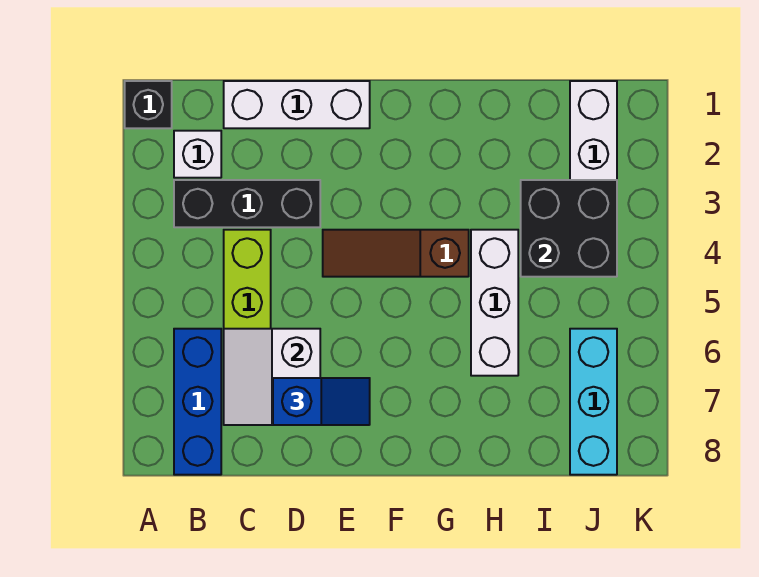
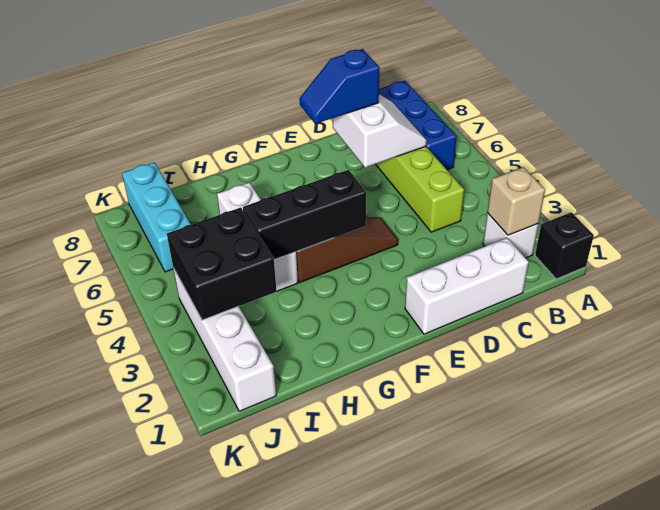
none -> tan brick B2 level 2
black brick B3:D3 level 1 -> black brick F4:H4 level 2

